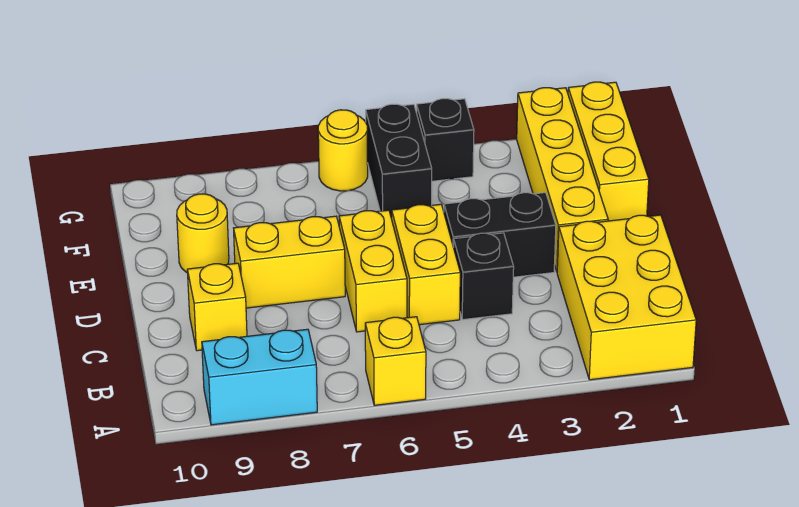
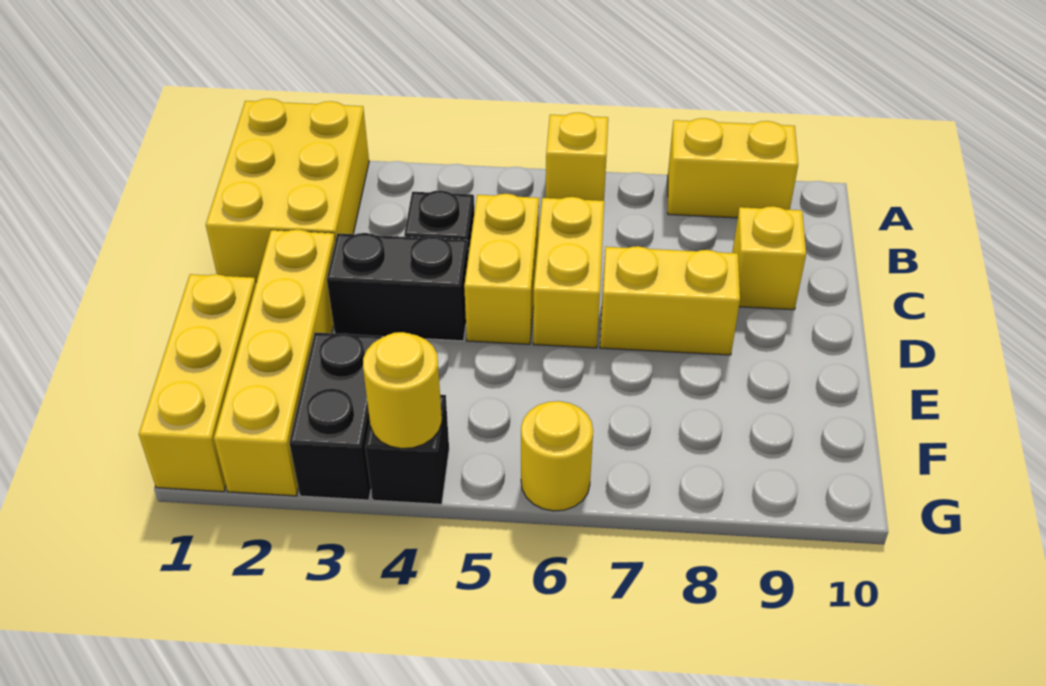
cyan brick A8:A9 level 1 -> yellow brick A8:A9 level 1
yellow round brick E9 level 1 -> yellow round brick G4 level 2
black brick F5:G5 level 1 -> black brick F3:G3 level 1

